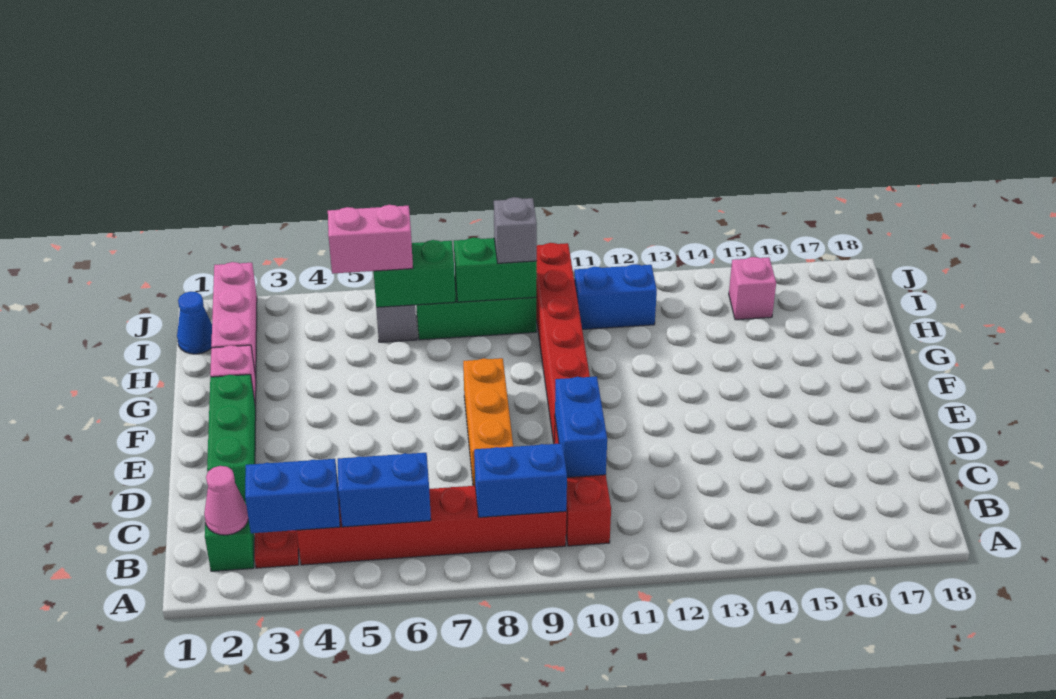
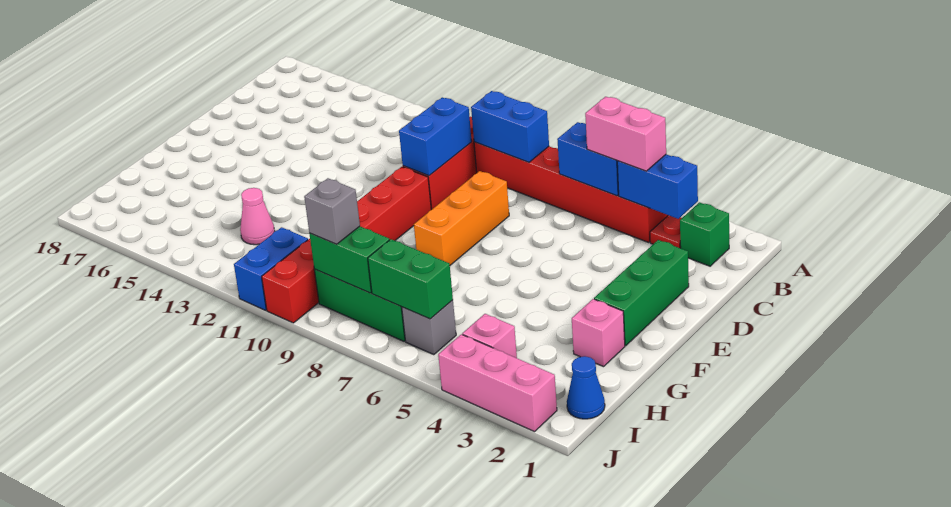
pink cone B2 level 2 -> pink cone H13 level 1
pink brick H2:J2 level 1 -> pink brick J2:J4 level 1
pink brick I5:I6 level 3 -> pink brick B4:B5 level 3
blue brick I11:I12 level 1 -> blue brick I11:J11 level 1
pink brick I15 level 1 -> pink brick I4 level 1

